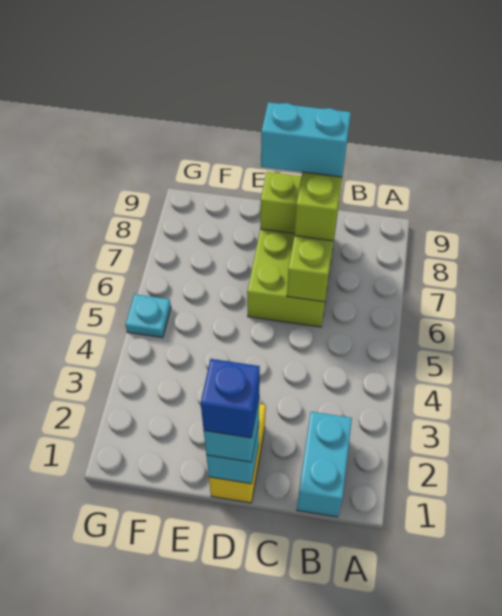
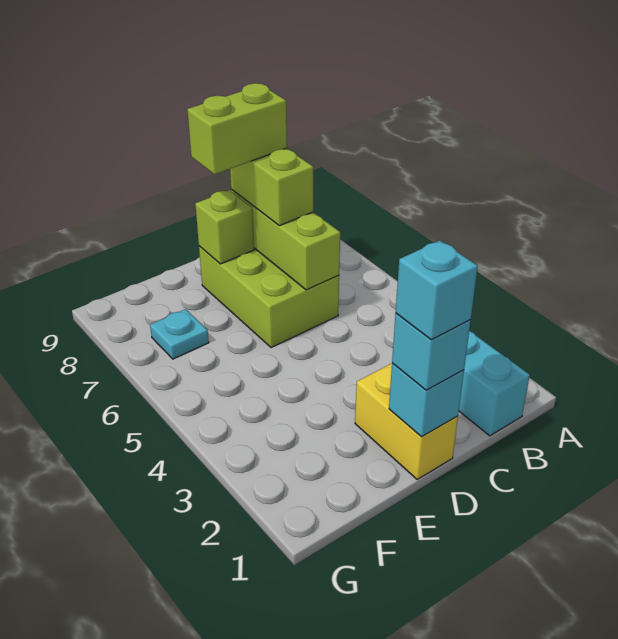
cyan brick C8:D8 level 4 -> lime brick C8:D8 level 4
blue brick D1 level 4 -> cyan brick D1 level 4
cyan plate G5 level 1 -> cyan plate F7 level 1

